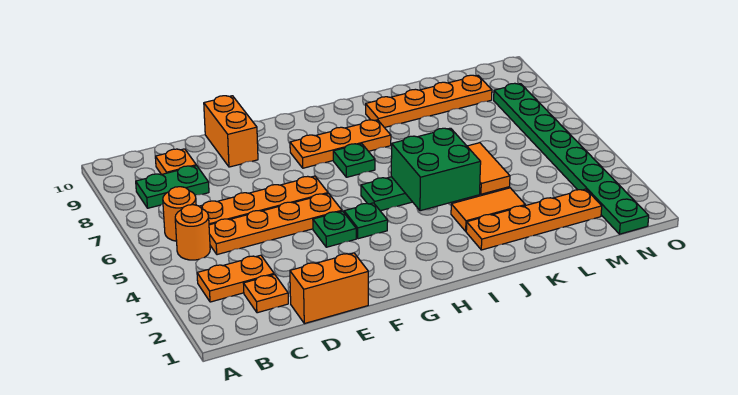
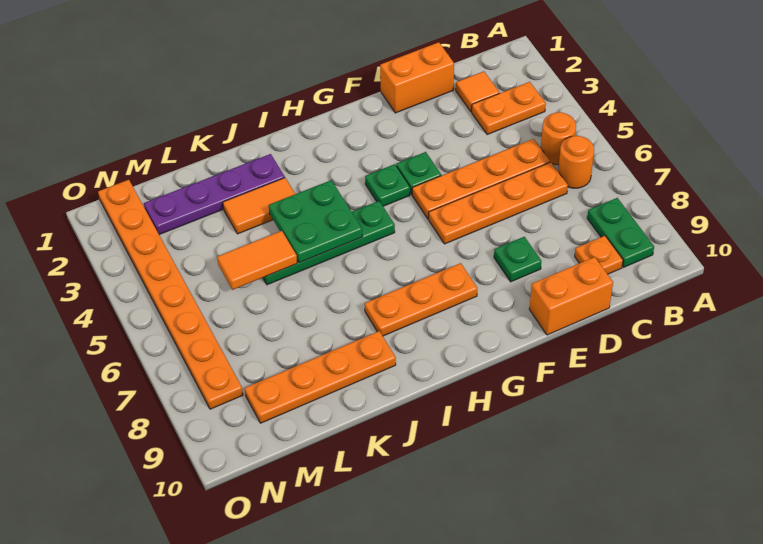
green plate B8:C8 level 1 -> green plate B8:B9 level 1
orange plate C2 level 1 -> orange tile C2 level 1
orange brick E9:E10 level 1 -> orange brick D10:E10 level 1
green plate H7 level 1 -> green plate E8 level 1
green brick I4:J5 level 2 -> green plate I4:J5 level 2
orange plate J2:M2 level 1 -> purple plate J2:M2 level 1
orange tile K4:K5 level 2 -> orange tile K5:L5 level 2
green plate N1:N8 level 1 -> orange plate N1:N8 level 1

